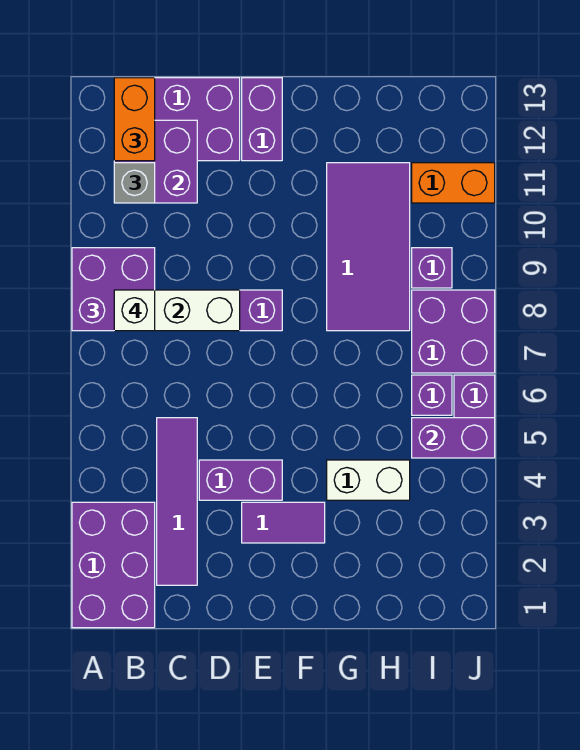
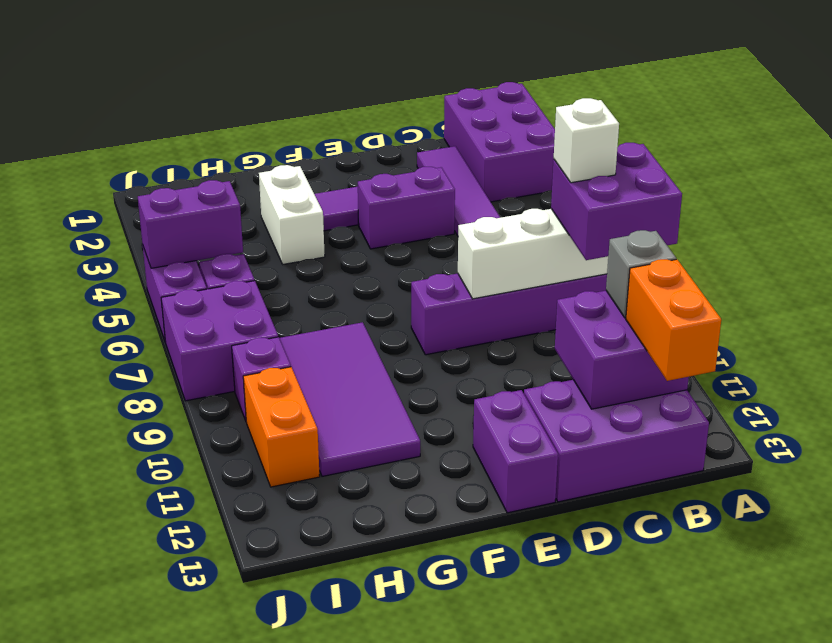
white brick G4:H4 level 1 -> white brick G3:G4 level 1
orange brick I11:J11 level 1 -> orange brick I10:I11 level 1

